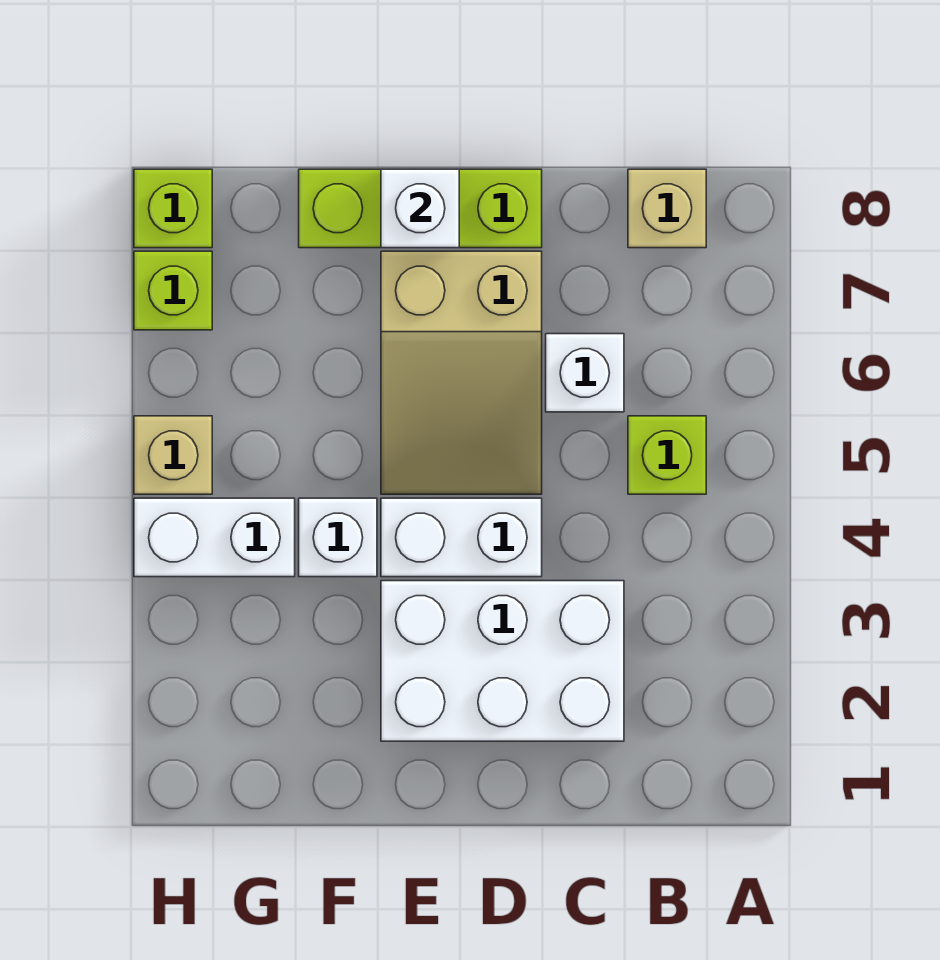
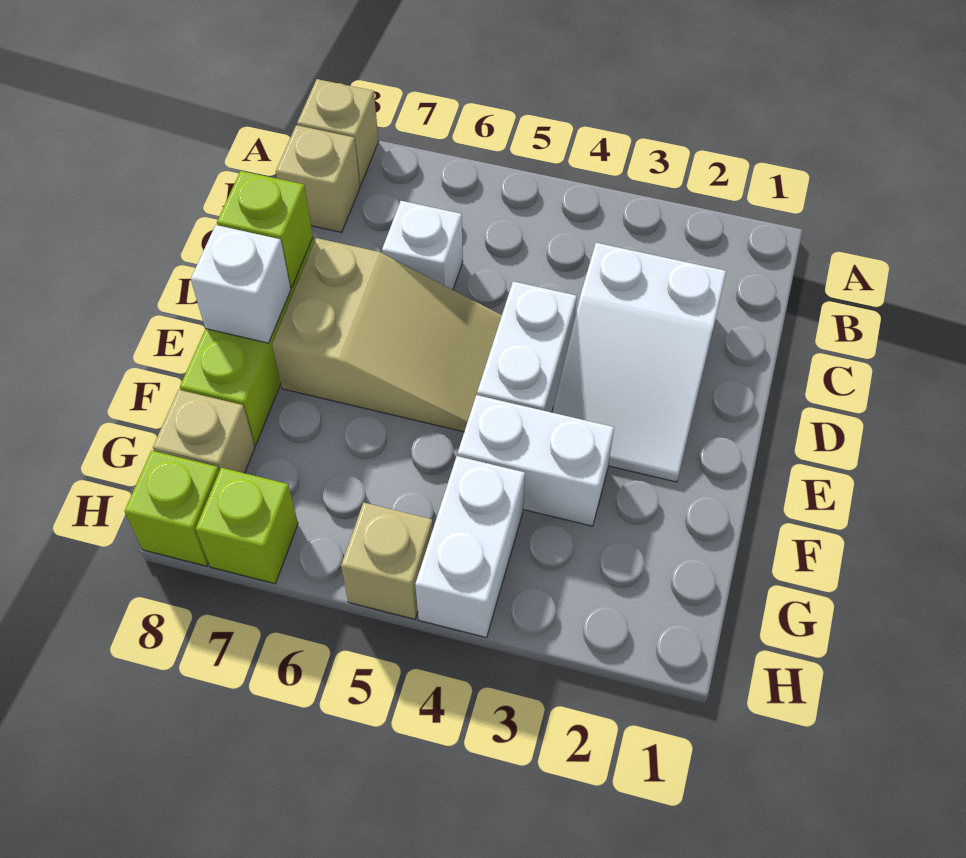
none -> tan brick A8 level 1
lime brick B5 level 1 -> lime brick D8 level 2
white brick C2:E3 level 1 -> white slope C2:E3 level 1 top C
white brick F4 level 1 -> white brick F3:F4 level 1
none -> tan brick G8 level 1

